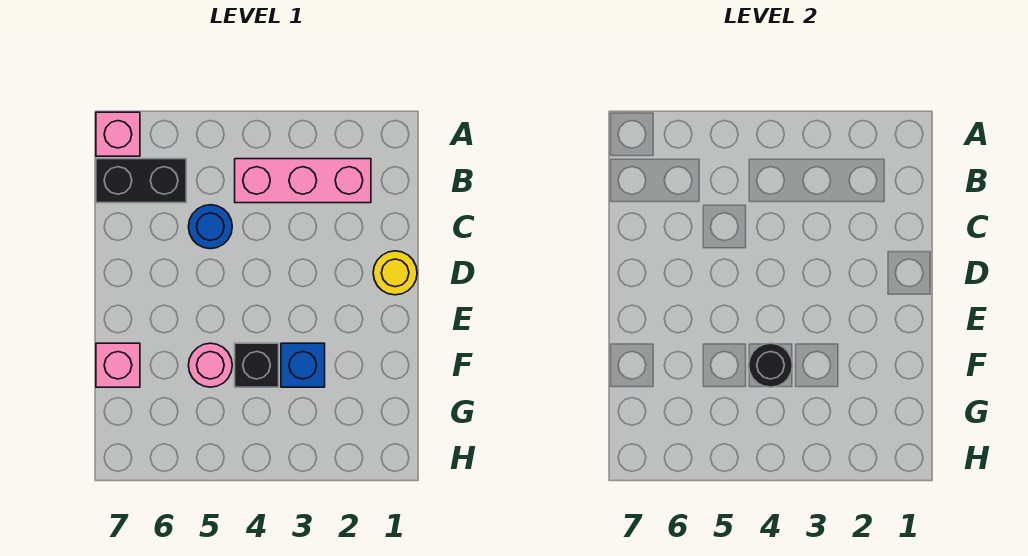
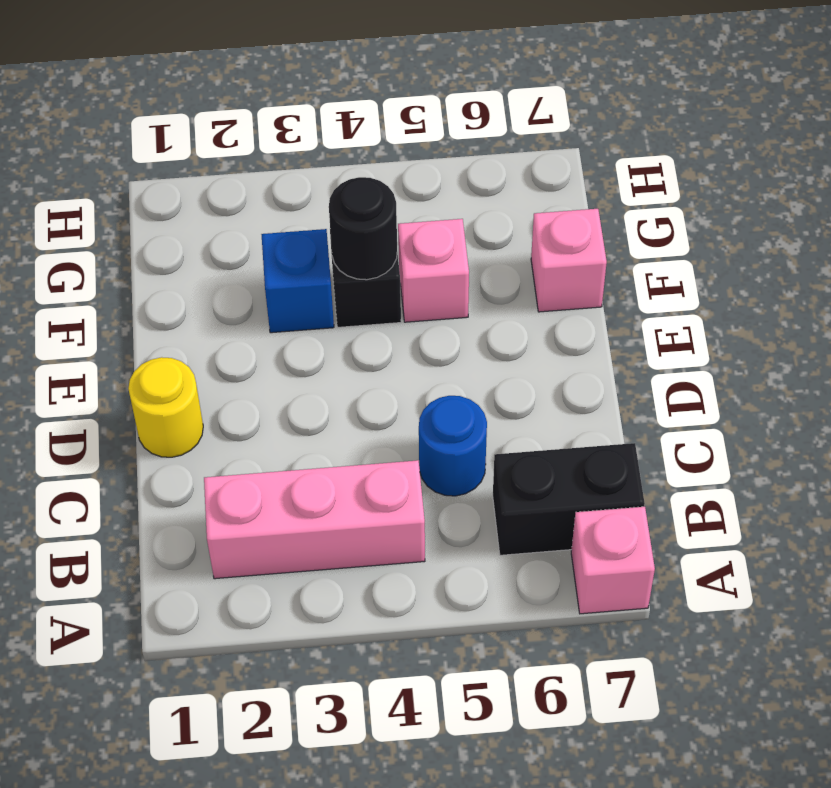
pink round brick F5 level 1 -> pink brick F5 level 1

